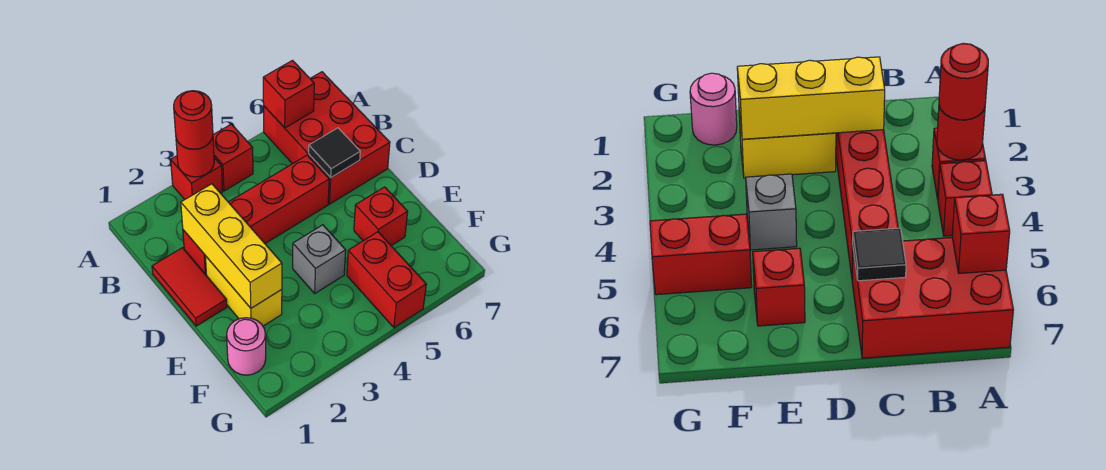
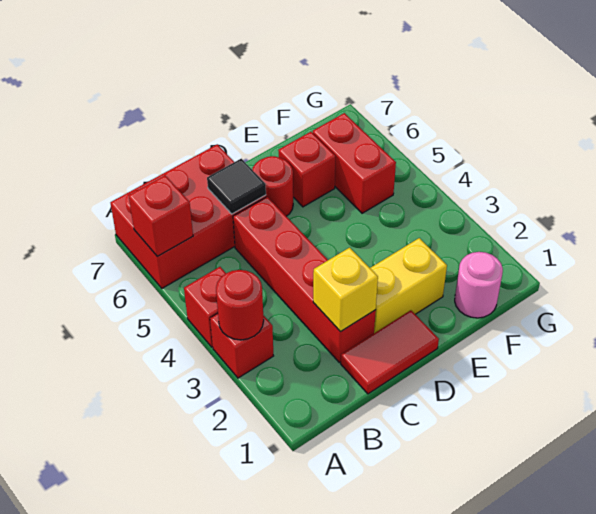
red round brick A3 level 3 -> red round brick D6 level 1
yellow brick C2:E2 level 2 -> yellow brick C2 level 2
grey brick E4 level 1 -> none
red brick F5:G5 level 1 -> red brick F5:F6 level 1

